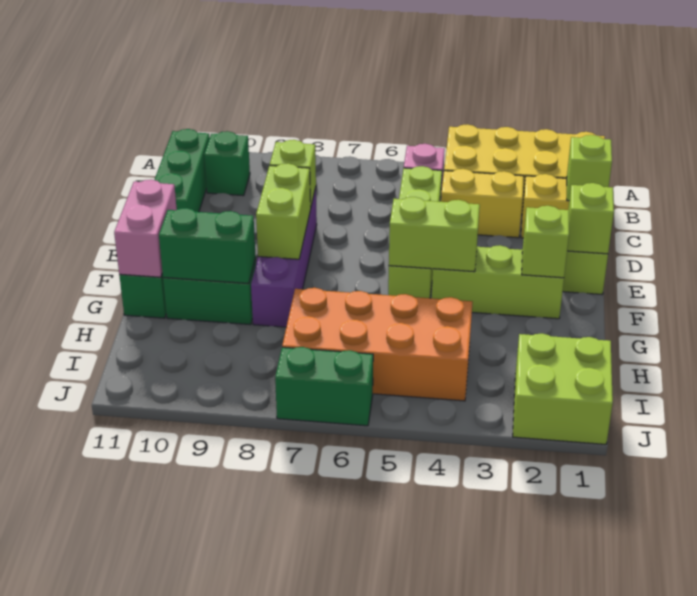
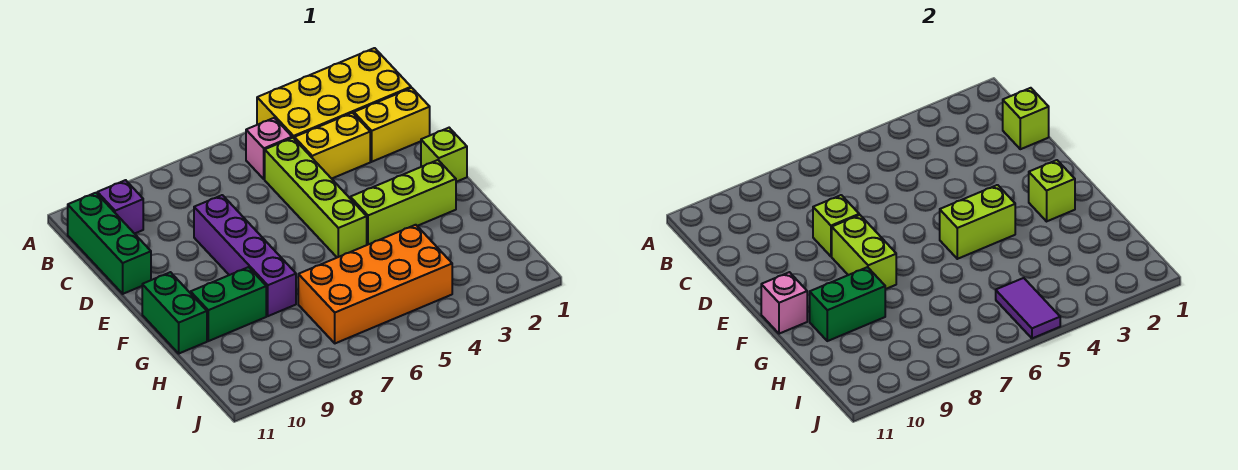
green brick B10 level 1 -> purple brick B10 level 1
lime brick E1 level 2 -> none
pink brick F11:G11 level 2 -> pink brick F11 level 2
lime brick I1:J2 level 1 -> none
none -> purple tile I5:J5 level 2
green brick J6:J7 level 1 -> none

